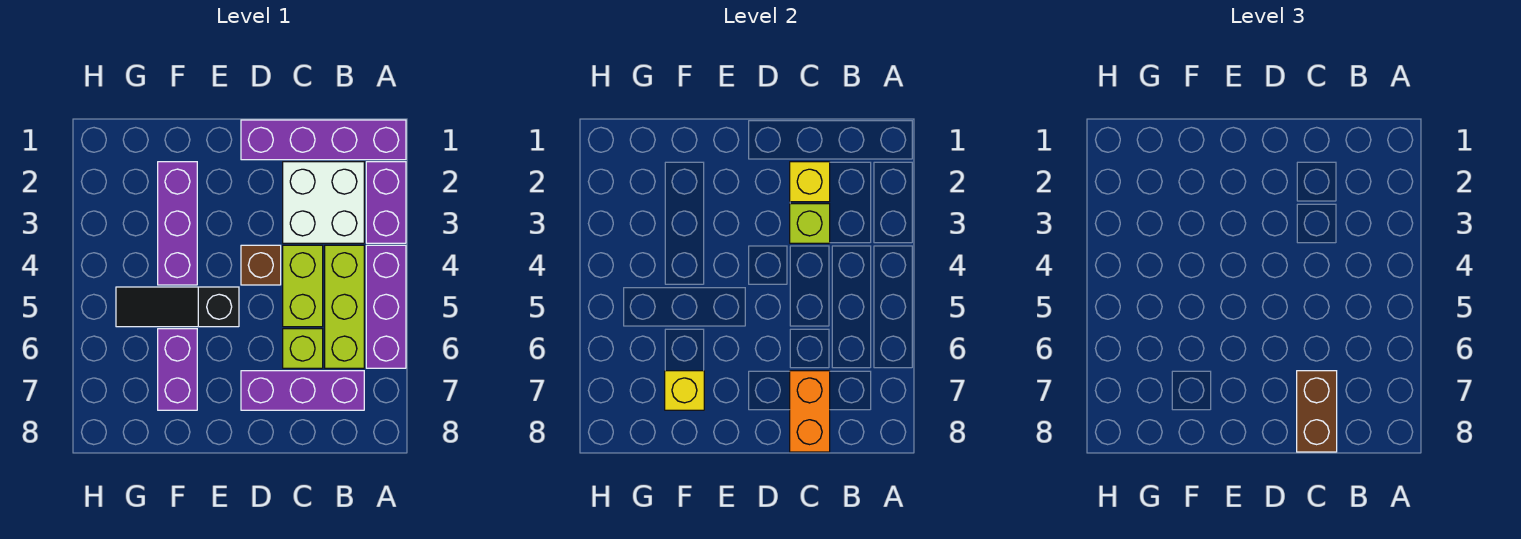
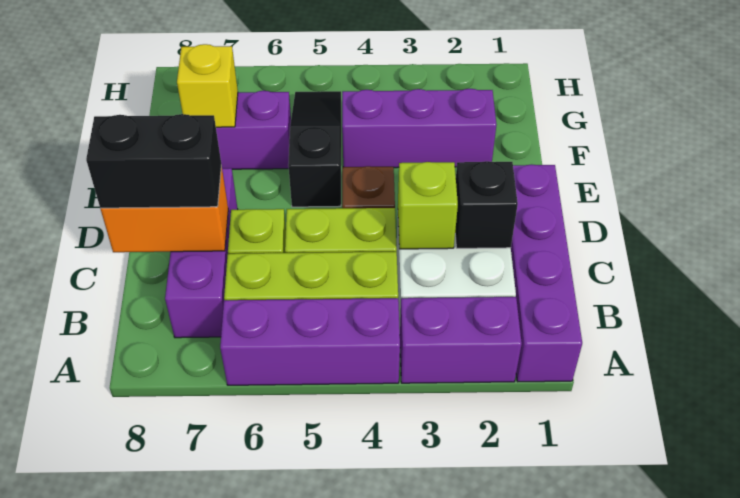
yellow brick C2 level 2 -> black brick C2 level 2
brown brick C7:C8 level 3 -> black brick C7:C8 level 3

